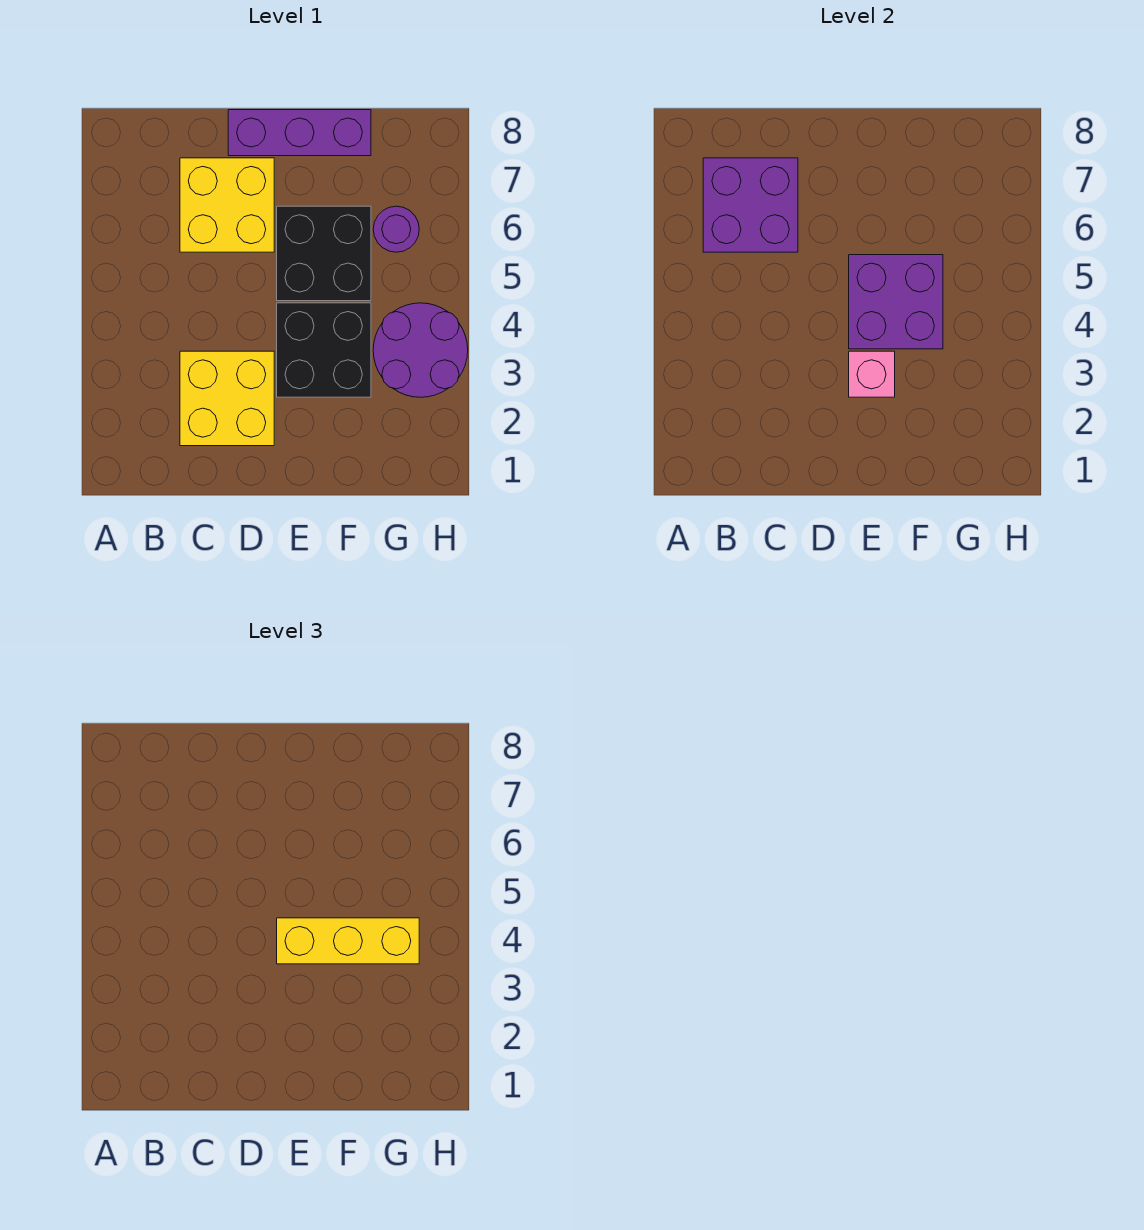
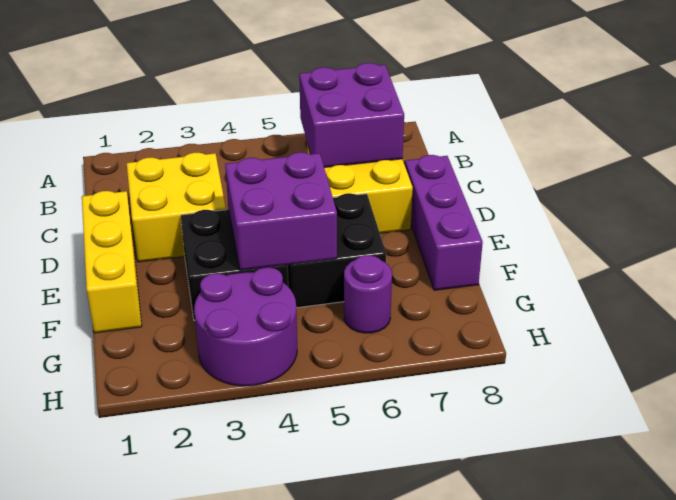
pink brick E3 level 2 -> none
yellow brick E4:G4 level 3 -> yellow brick D1:F1 level 1

